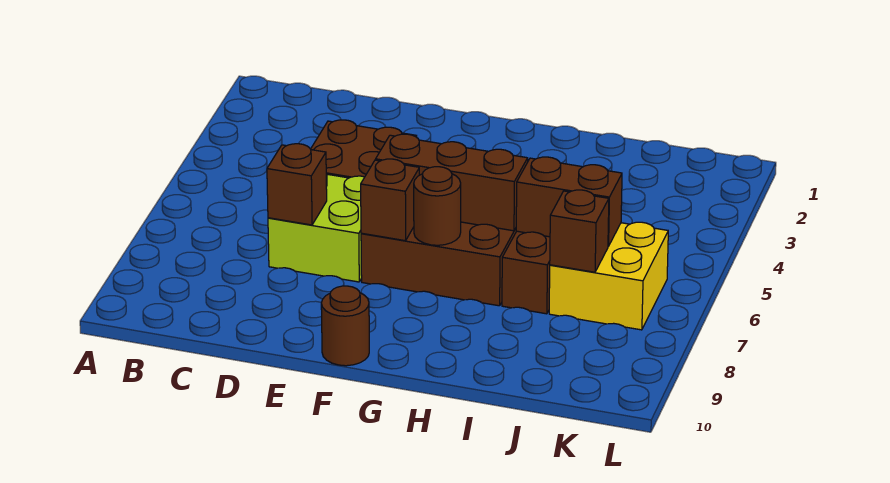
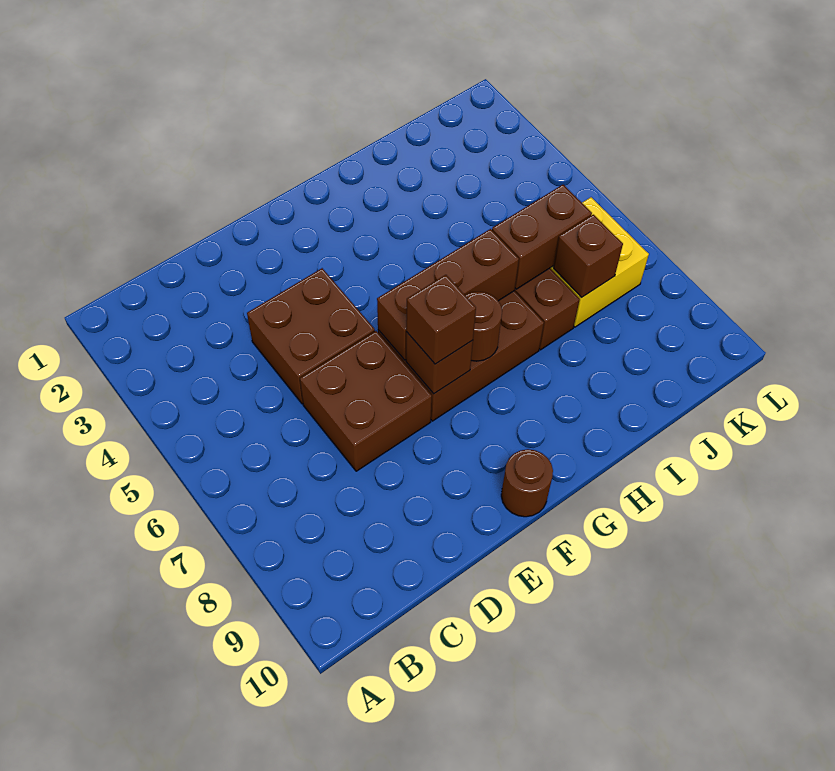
lime brick D6:E7 level 1 -> brown brick D6:E7 level 1
brown brick D7 level 2 -> brown brick F7 level 3

